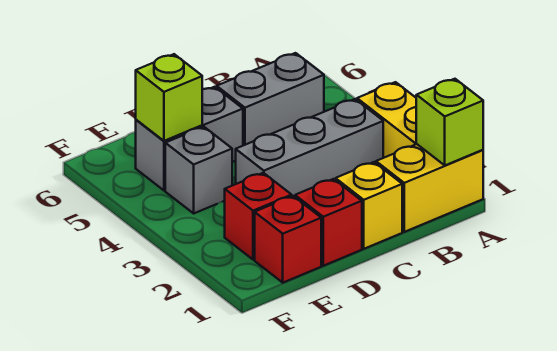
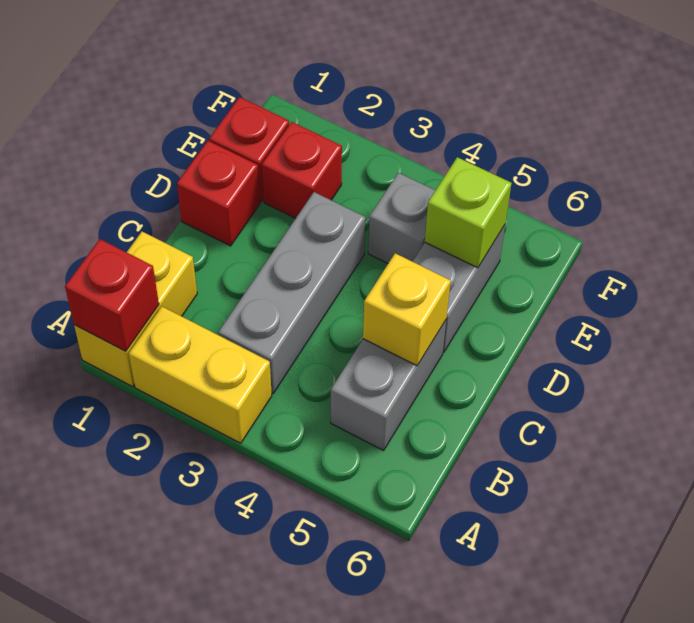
lime brick A1 level 2 -> red brick A1 level 2
yellow brick C1 level 1 -> yellow brick C5 level 2

